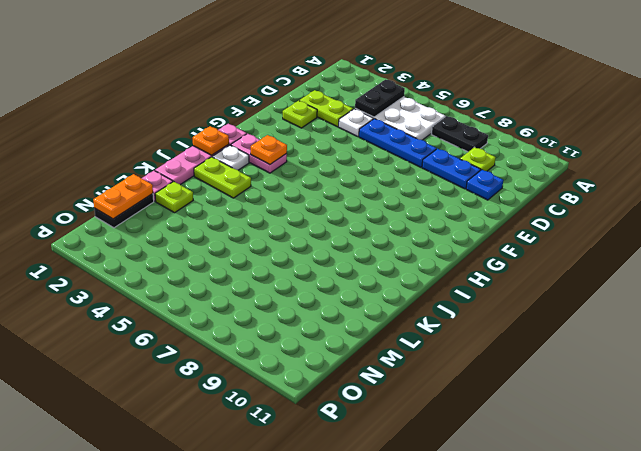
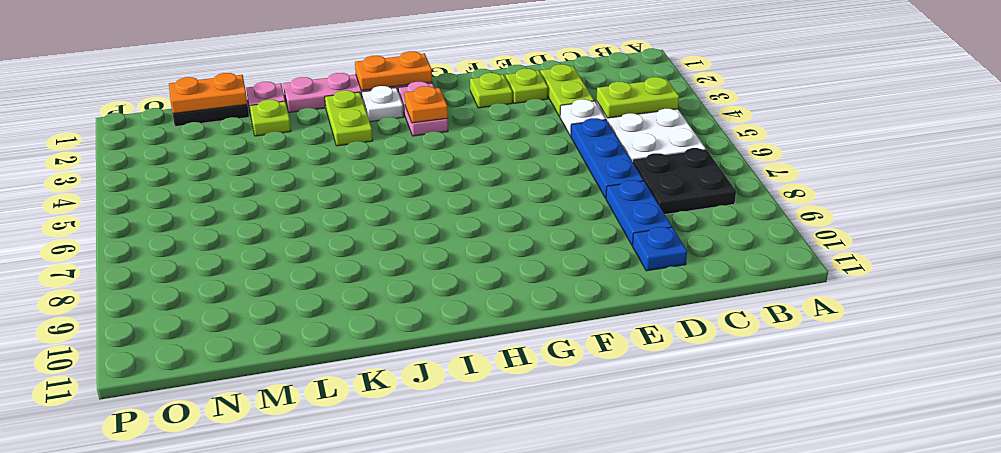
black plate B4:C4 level 2 -> lime plate B4:C4 level 2
black plate B7:B8 level 1 -> black plate B7:C8 level 1
lime plate C9 level 1 -> lime plate F2 level 1
orange plate I1 level 2 -> orange plate H1:I1 level 2

